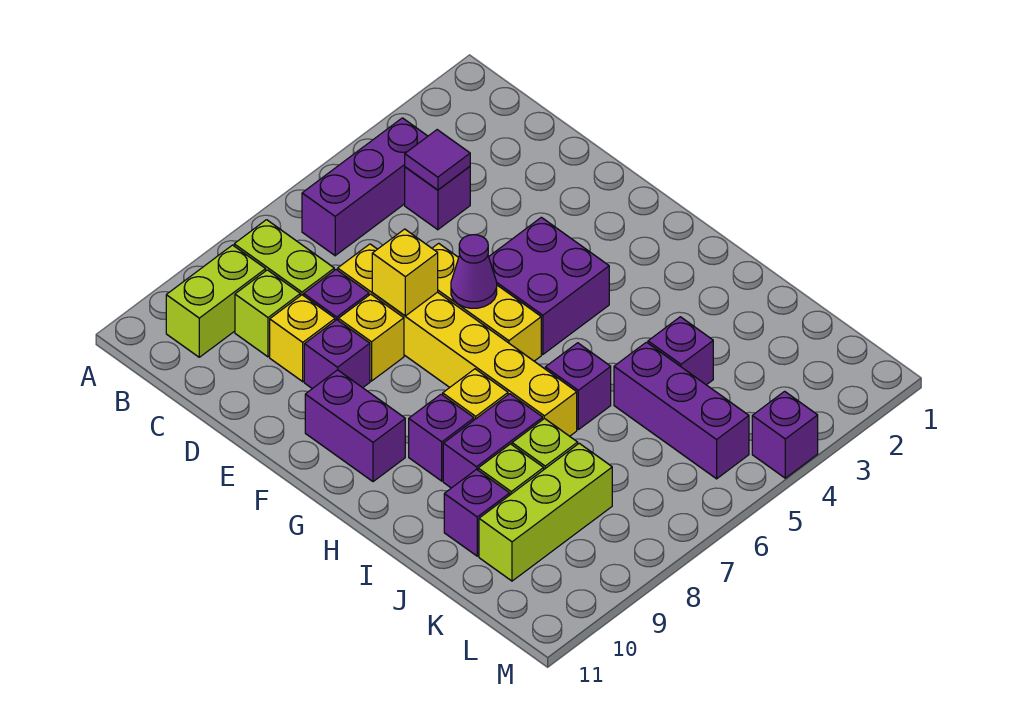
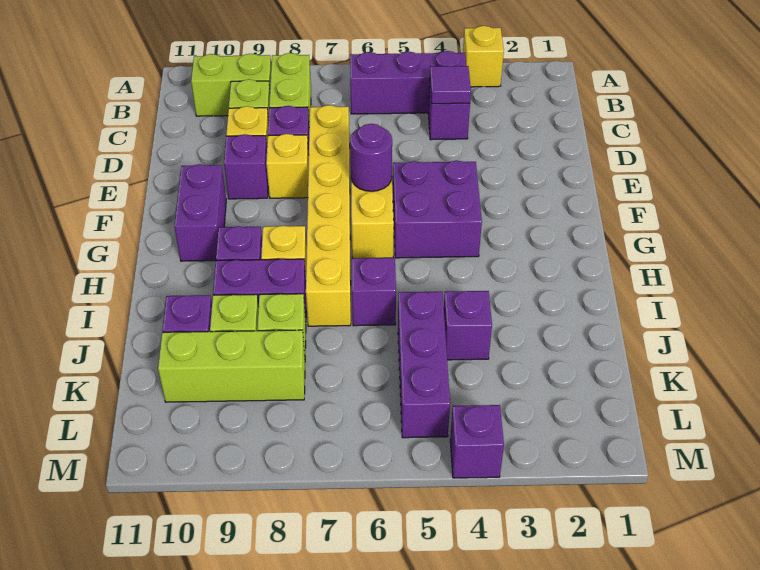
yellow brick E7 level 2 -> yellow brick A3 level 1
purple cone F6 level 2 -> purple round brick F6 level 2

